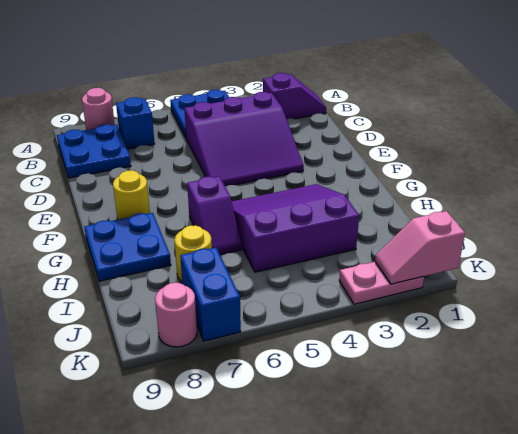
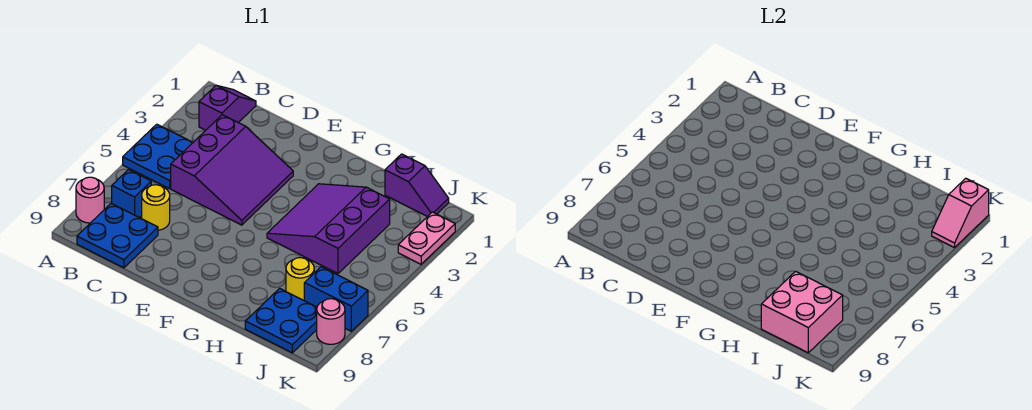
yellow round brick F8 level 1 -> yellow round brick C7 level 1
purple slope G6:H6 level 1 top G -> purple slope I1:J1 level 1 top I
blue plate G8:H9 level 1 -> blue plate I8:J9 level 1
none -> pink brick I8:J9 level 2

